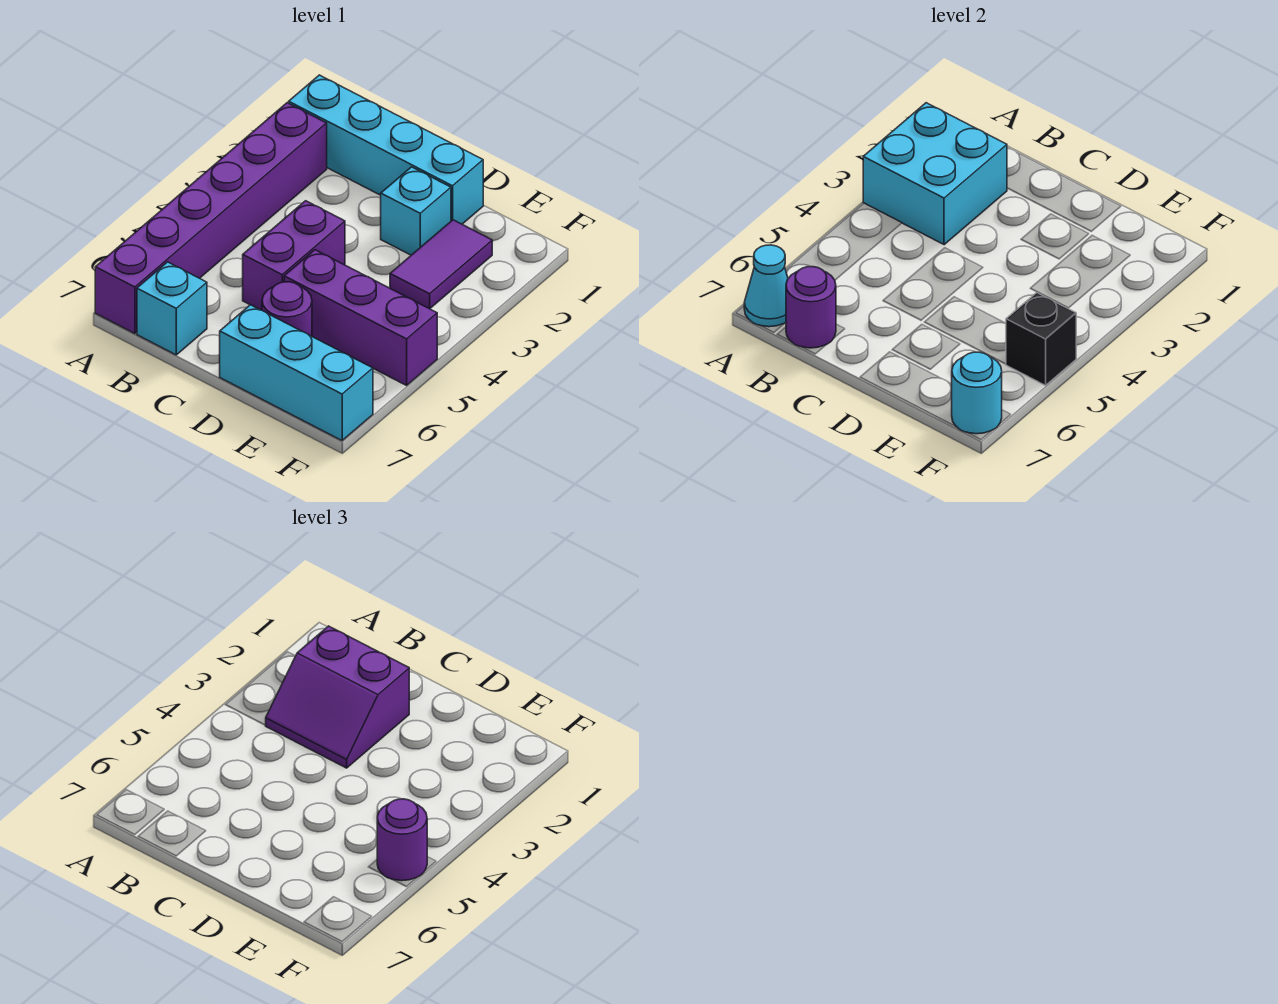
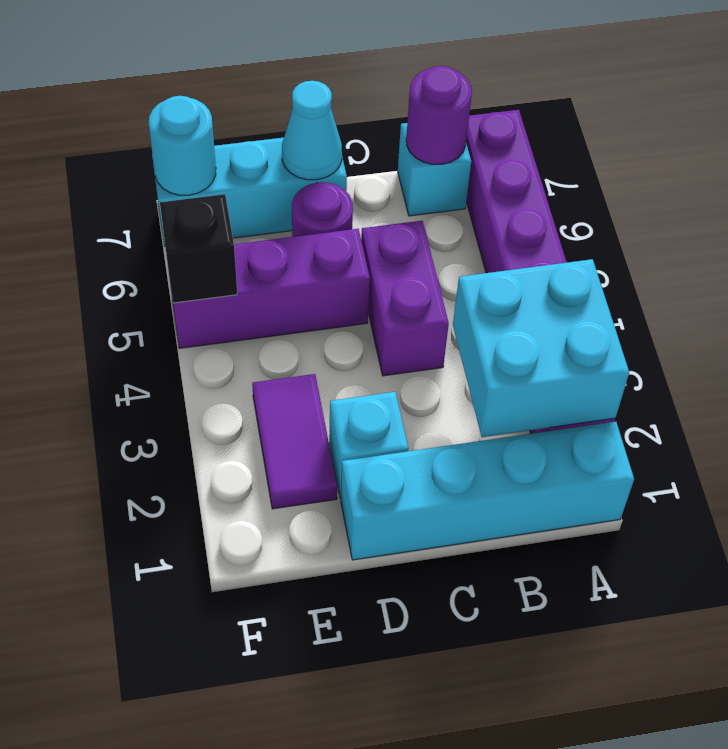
cyan cone A7 level 2 -> cyan cone D7 level 2
purple slope B2:C3 level 3 top 2 -> none
purple round brick F5 level 3 -> none

